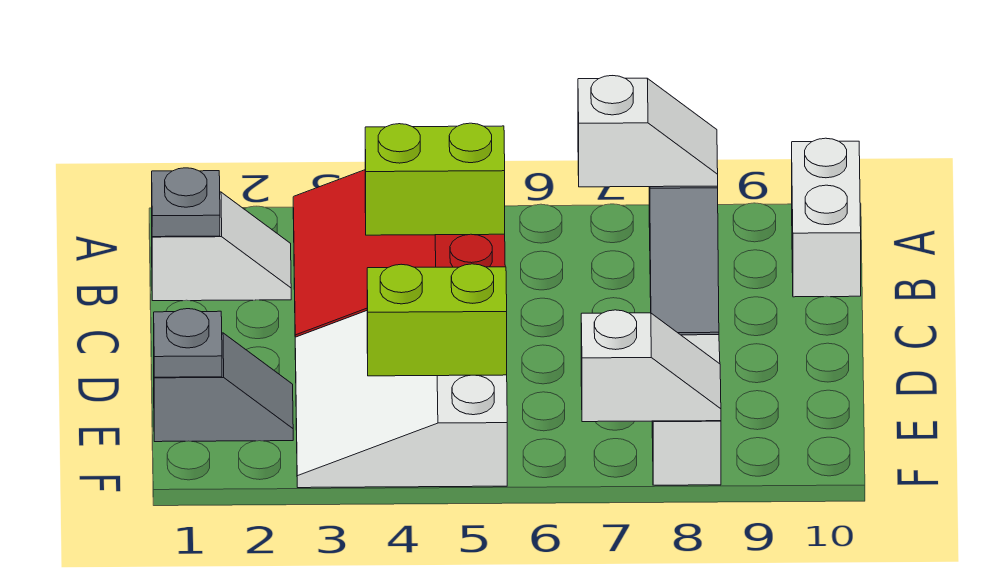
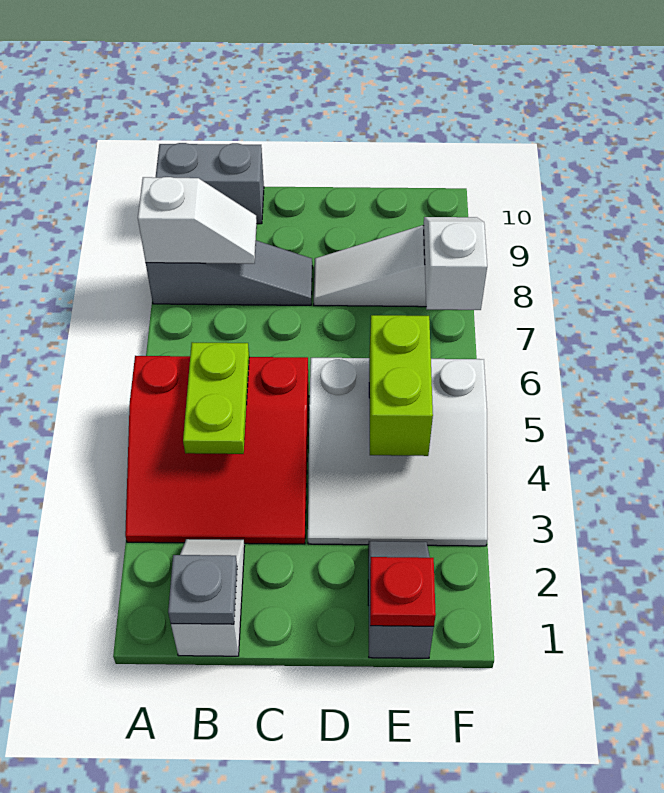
white slope A7:A8 level 2 top 7 -> white slope A8:B8 level 2 top A
white brick A10:B10 level 1 -> grey brick A10:B10 level 1
lime brick B4:B5 level 2 -> lime plate B4:B5 level 2
grey plate E1 level 2 -> red plate E1 level 2

